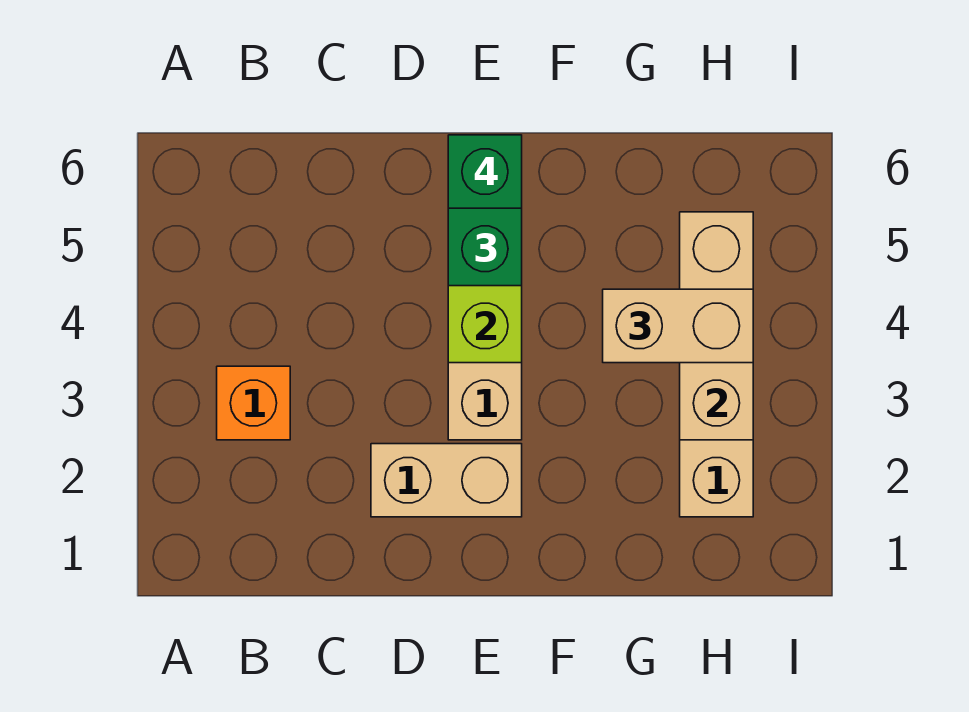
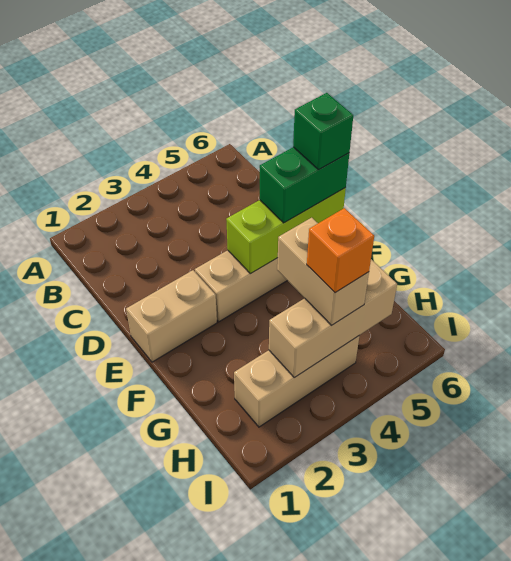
orange brick B3 level 1 -> orange brick H4 level 4
tan brick D2:E2 level 1 -> tan brick E1:E2 level 1

